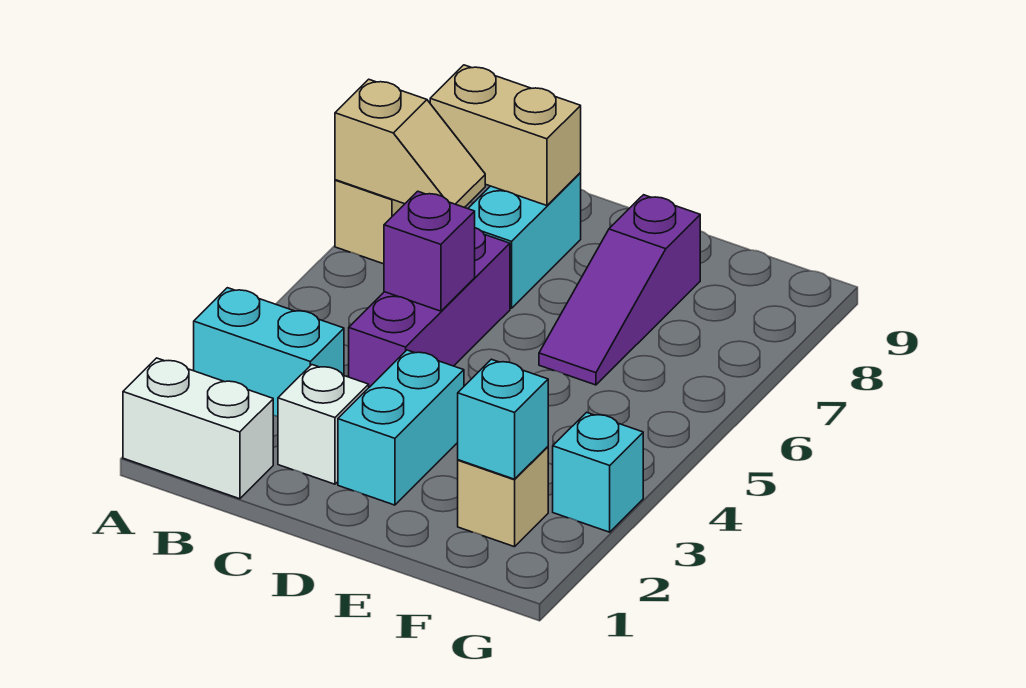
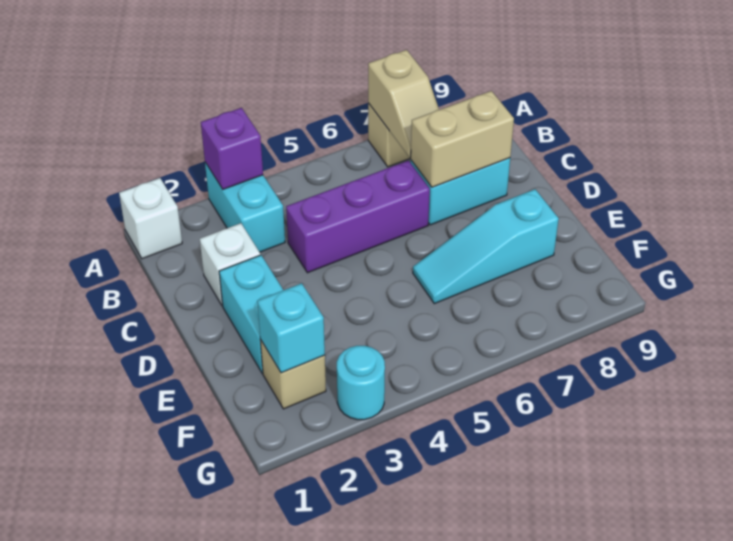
white brick A1:B1 level 1 -> white brick A1 level 1
tan brick B8:C8 level 2 -> tan brick C7:C8 level 2
purple brick C5 level 2 -> purple brick A3 level 2
cyan brick D2:D3 level 1 -> cyan brick D2:E2 level 1
purple slope E6:E8 level 1 top 8 -> cyan slope E6:E8 level 1 top 8
cyan brick G3 level 1 -> cyan round brick G3 level 1

